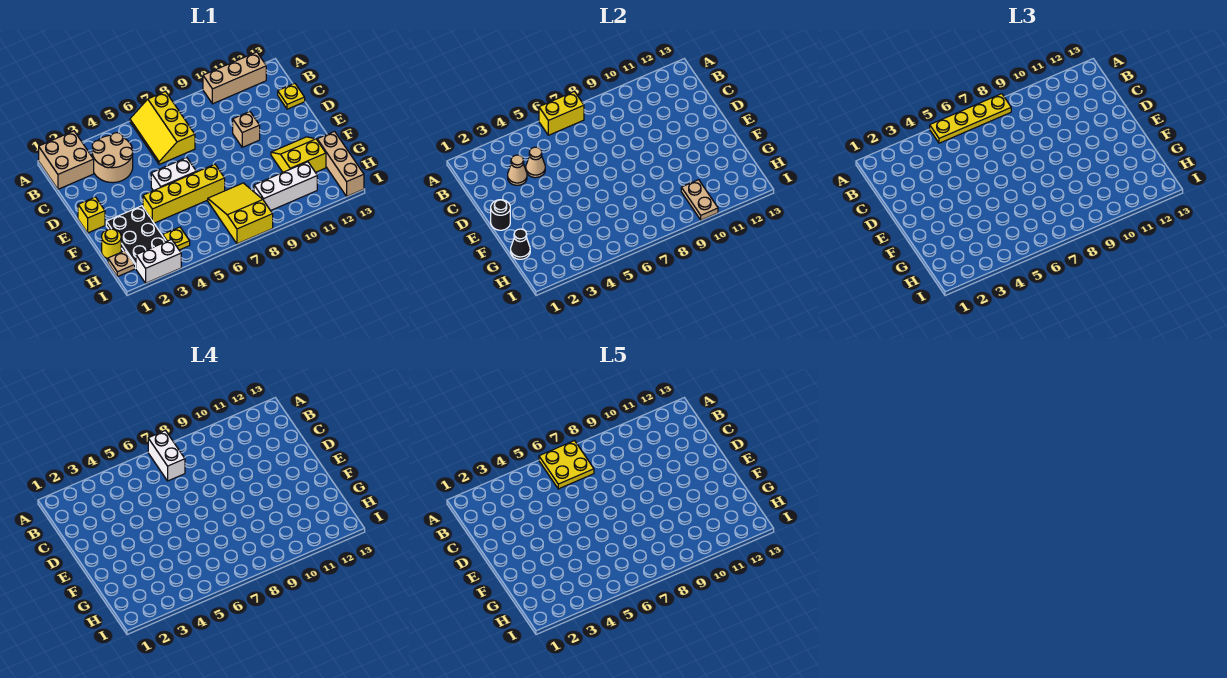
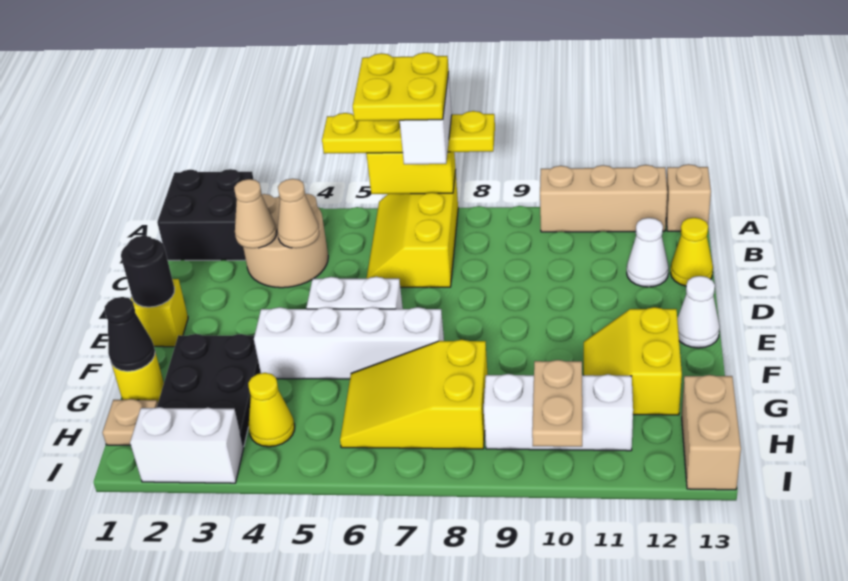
tan brick A1:B2 level 1 -> black brick A1:B2 level 1
none -> white cone C12 level 1
yellow plate C13 level 1 -> yellow cone C13 level 1
tan brick D10 level 1 -> tan brick A13 level 1
none -> white cone E13 level 1
yellow brick F4:F7 level 1 -> white brick F4:F7 level 1
yellow slope F11:G12 level 1 top G -> yellow slope F11:G12 level 1 top 12
yellow slope G7:I8 level 1 top I -> yellow slope G6:H8 level 1 top 8
tan brick G13:I13 level 1 -> tan brick H13:I13 level 1
yellow plate H4 level 1 -> yellow cone H4 level 1

